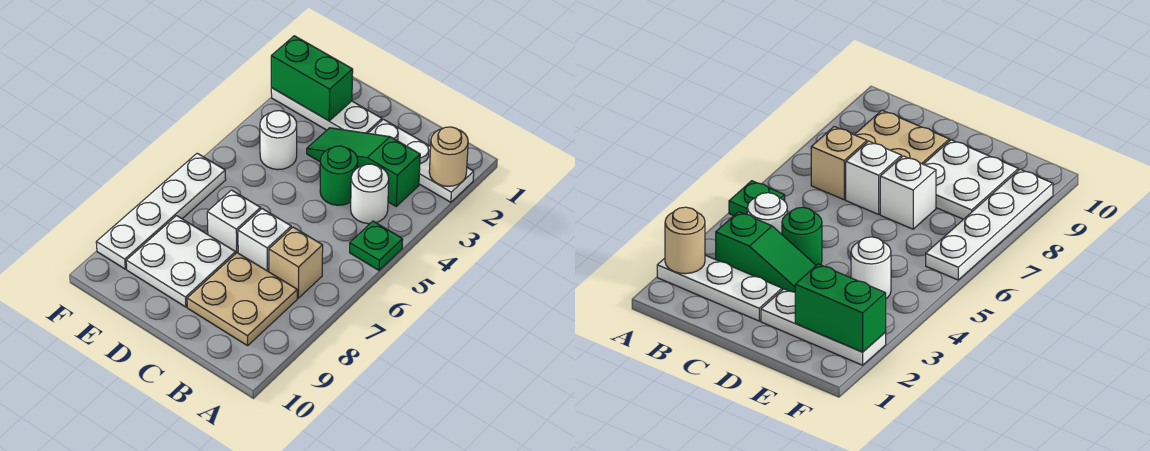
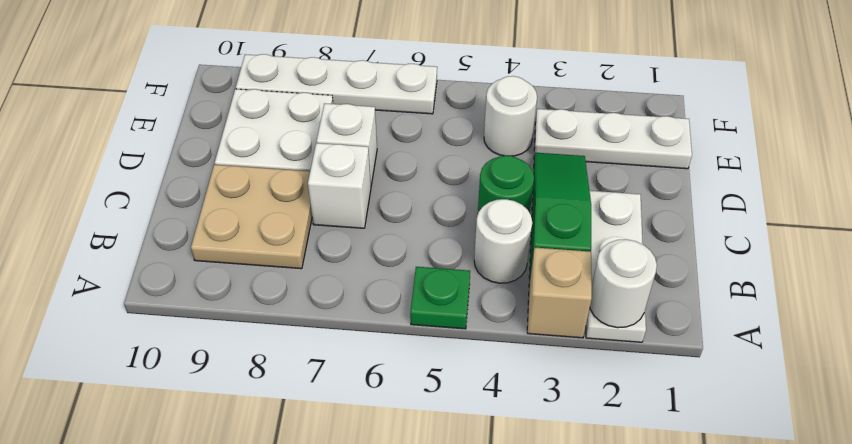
tan round brick A2 level 2 -> white round brick A2 level 2
tan brick B7 level 1 -> tan brick A3 level 1
white plate D2:F2 level 1 -> white plate E1:E3 level 1
green brick E2:F2 level 2 -> none

